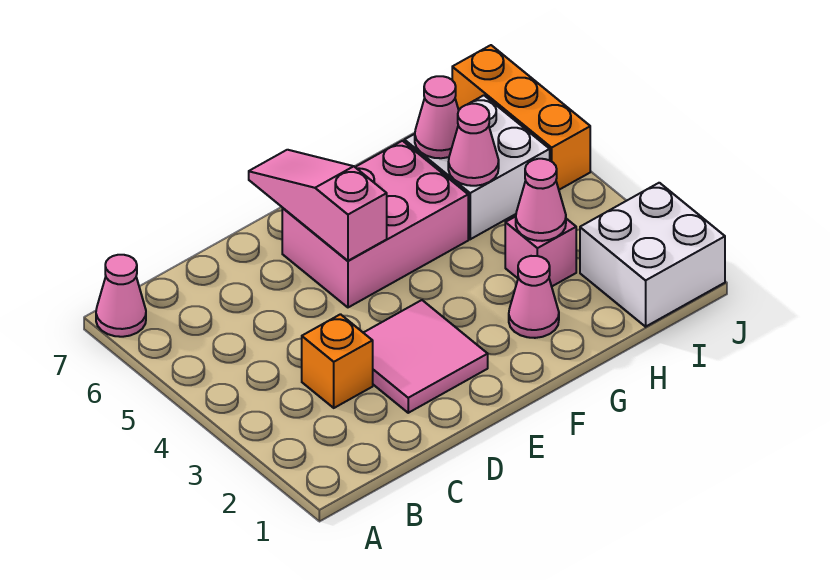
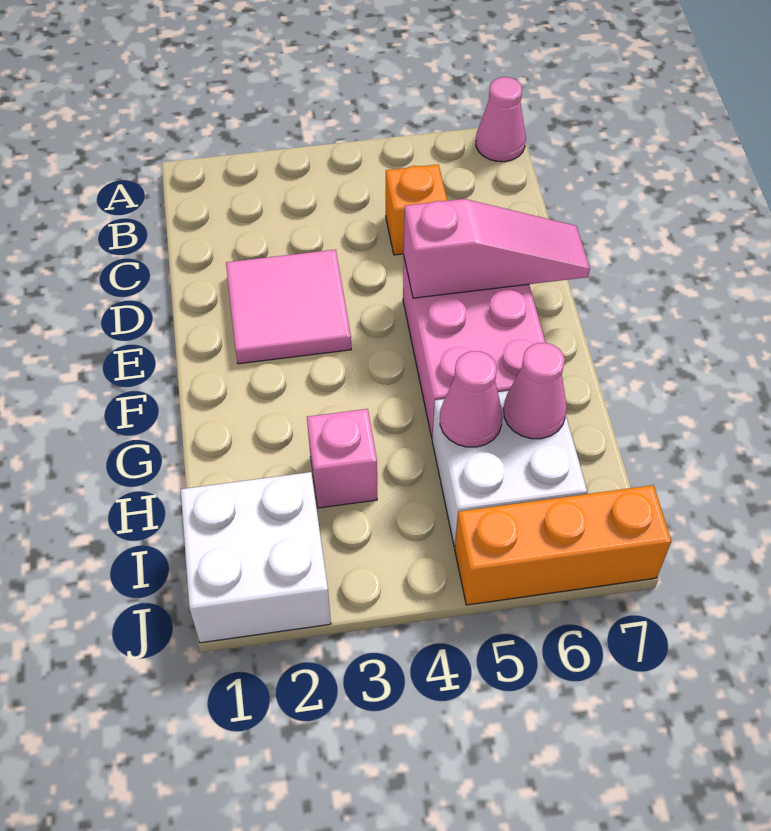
orange brick C3 level 1 -> orange brick C5 level 1
pink cone G2 level 1 -> none
pink cone H3 level 2 -> none

